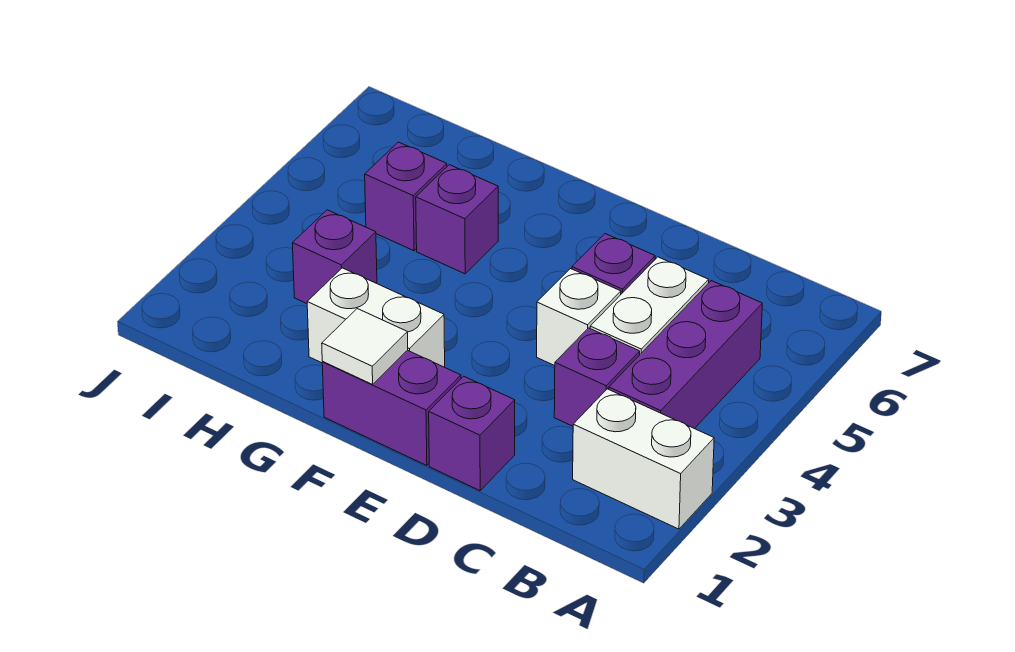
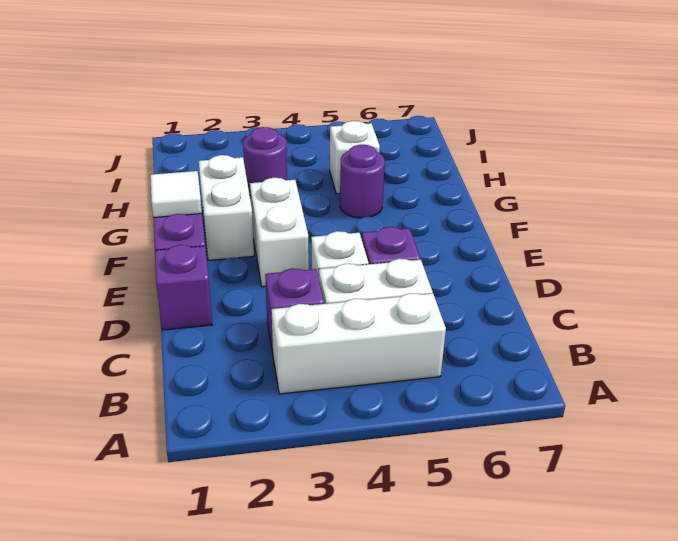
white brick A2:B2 level 1 -> white brick E3:F3 level 1
purple brick B3:B5 level 1 -> white brick B3:B5 level 1
purple brick G5 level 1 -> purple round brick G5 level 1
purple brick H3 level 1 -> purple round brick H3 level 1
purple brick H5 level 1 -> white brick H5 level 1

